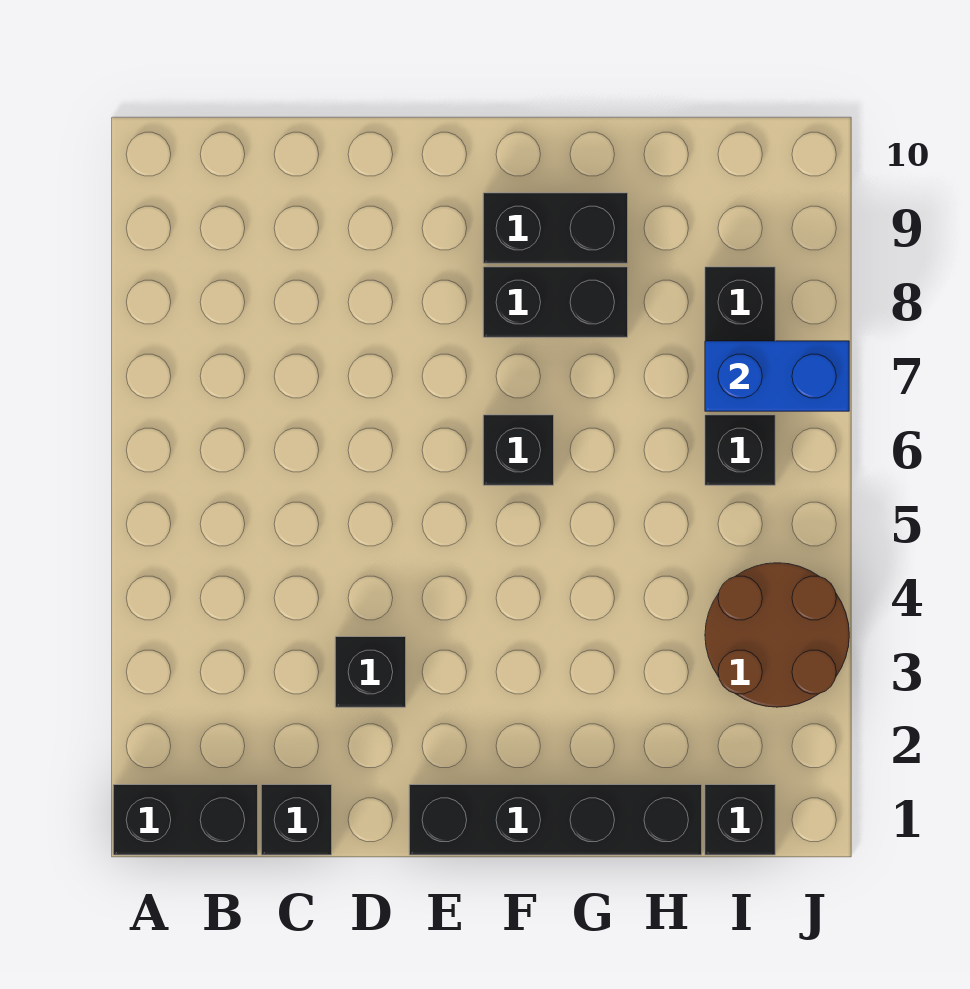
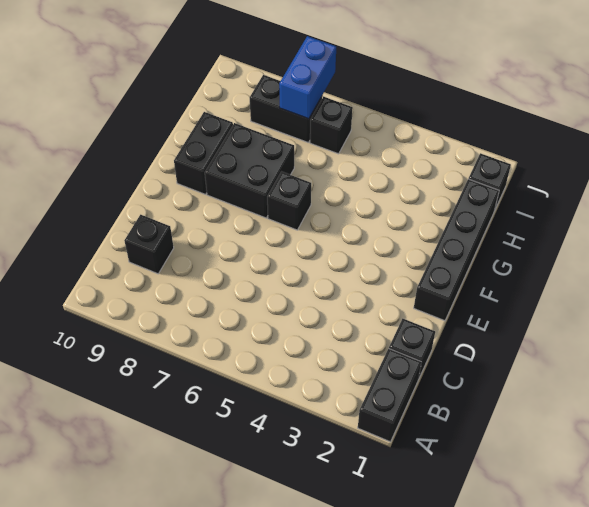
black brick D3 level 1 -> black brick C9 level 1
black brick F8:G8 level 1 -> black brick F7:G8 level 1
brown round brick I3:J4 level 1 -> none

